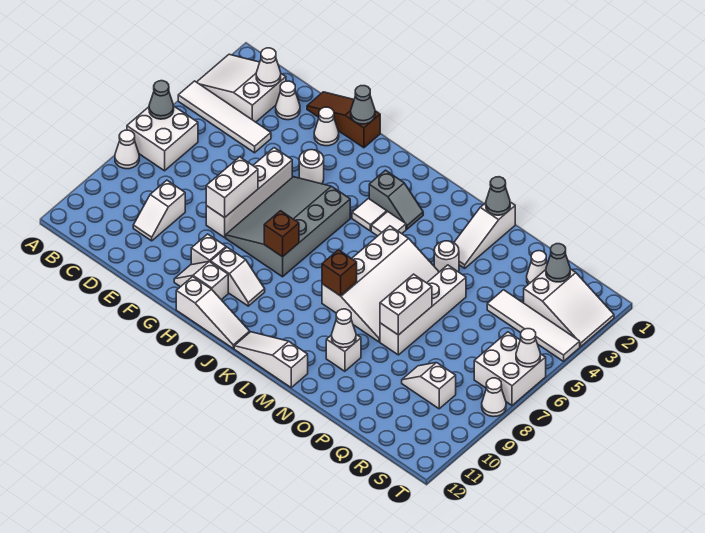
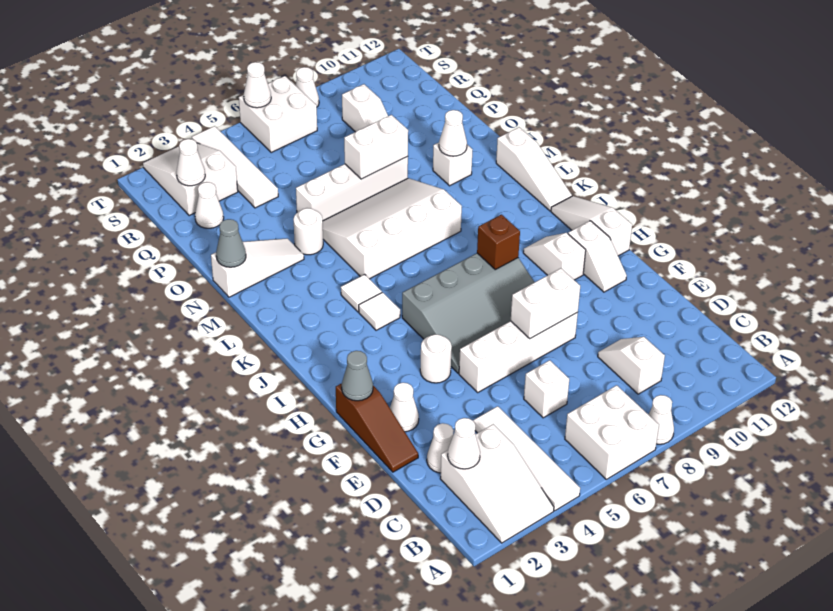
grey cone A6 level 2 -> none
white slope D9:D10 level 1 top 9 -> white slope C9:D9 level 1 top C
white brick G10 level 1 -> white brick D6 level 1
grey slope J3:K3 level 1 top J -> none
brown brick L8 level 2 -> none
grey cone R2 level 2 -> white cone R2 level 2

